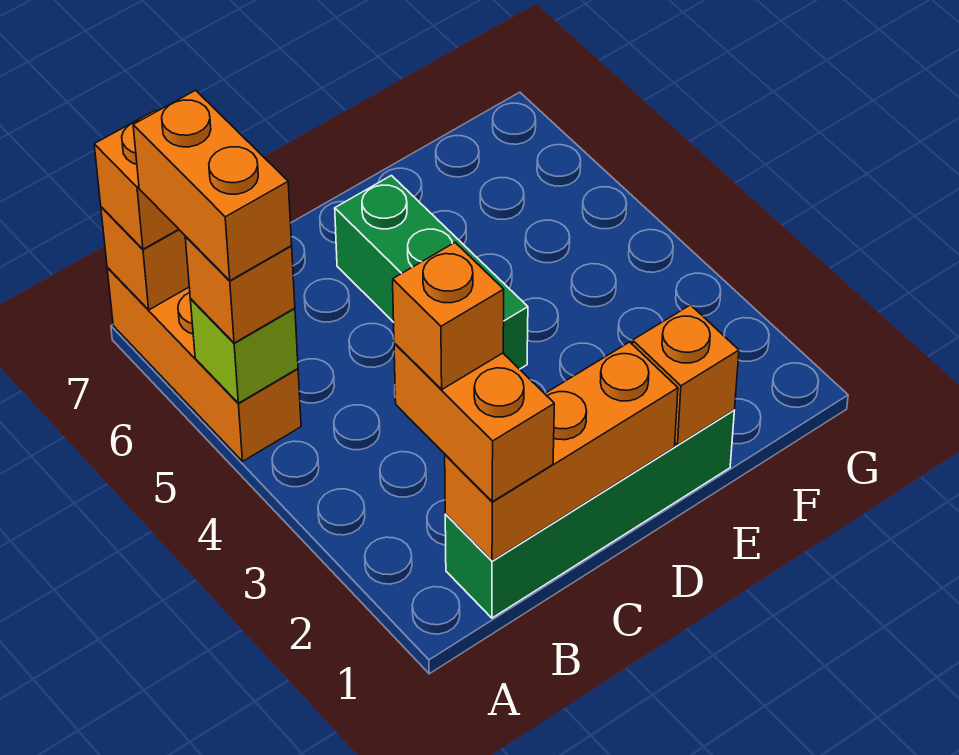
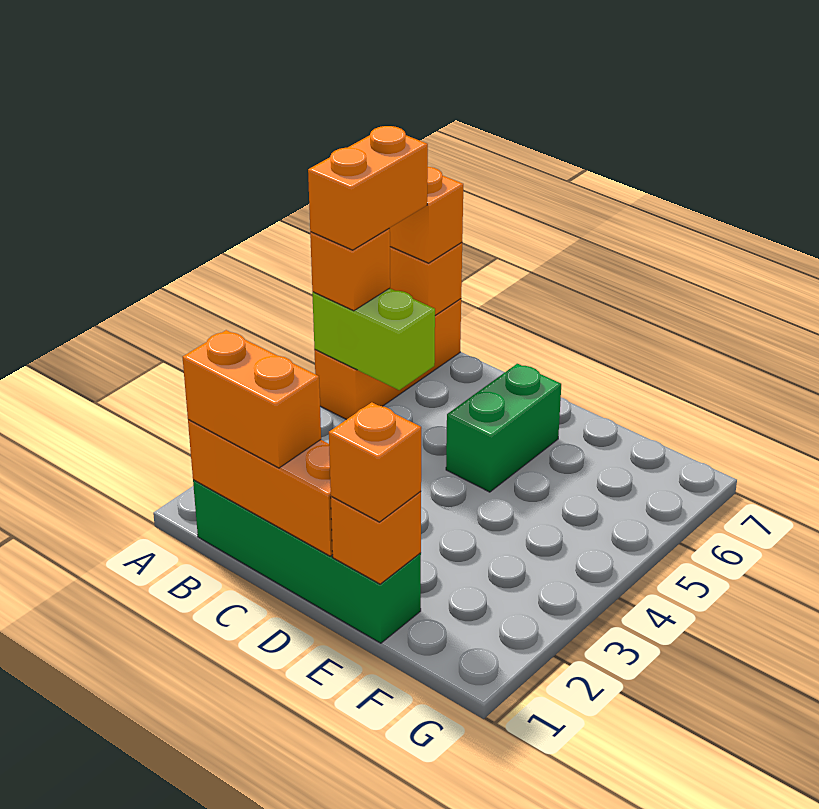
lime brick A5 level 2 -> lime brick A5:B5 level 2
orange brick B1:B2 level 3 -> orange brick B1:C1 level 3
orange brick B2 level 4 -> orange brick E1 level 3
green brick D4:D6 level 1 -> green brick D5:D6 level 1

